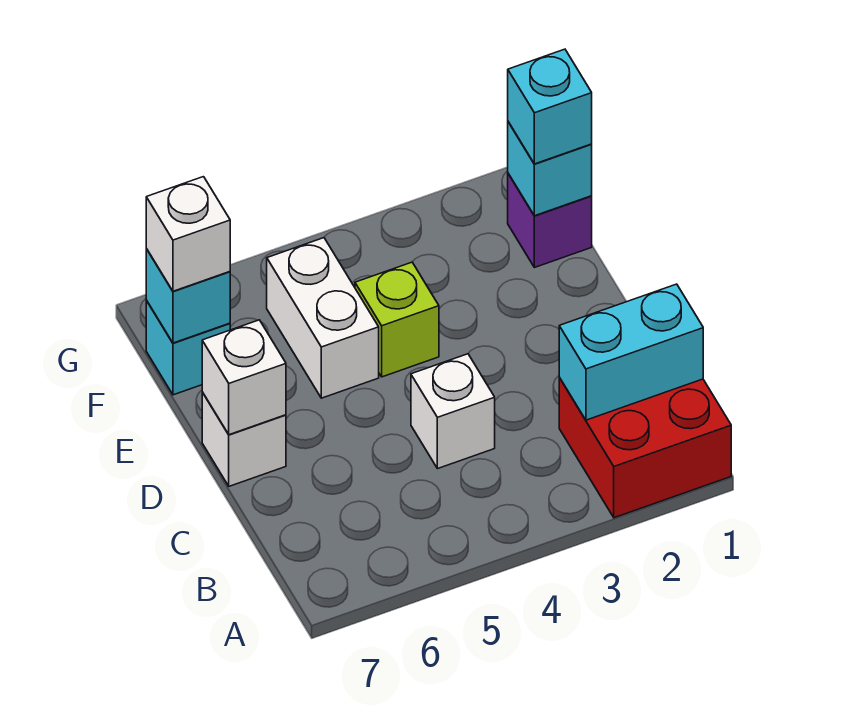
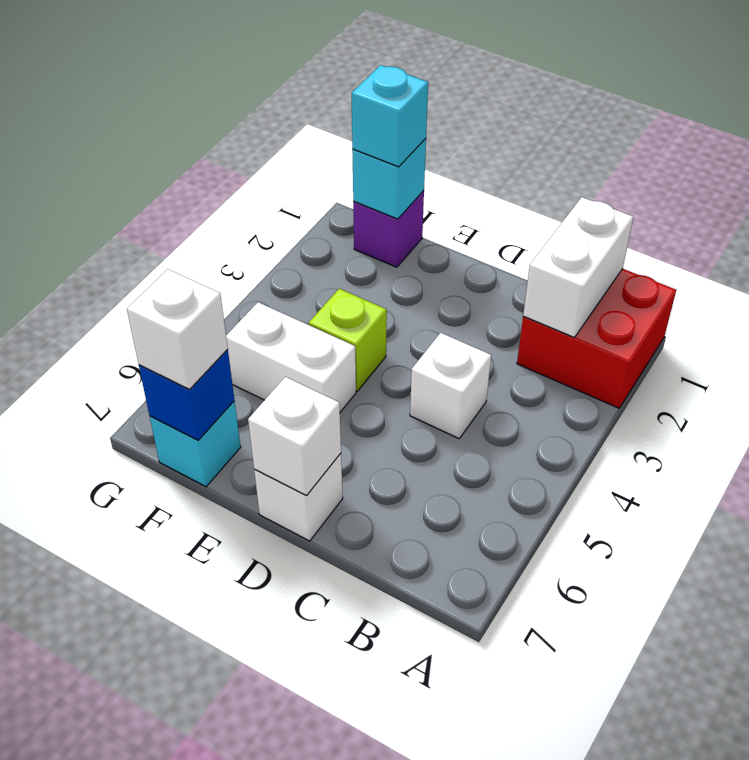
cyan brick B1:B2 level 2 -> white brick B1:B2 level 2
cyan brick F7 level 2 -> blue brick F7 level 2

